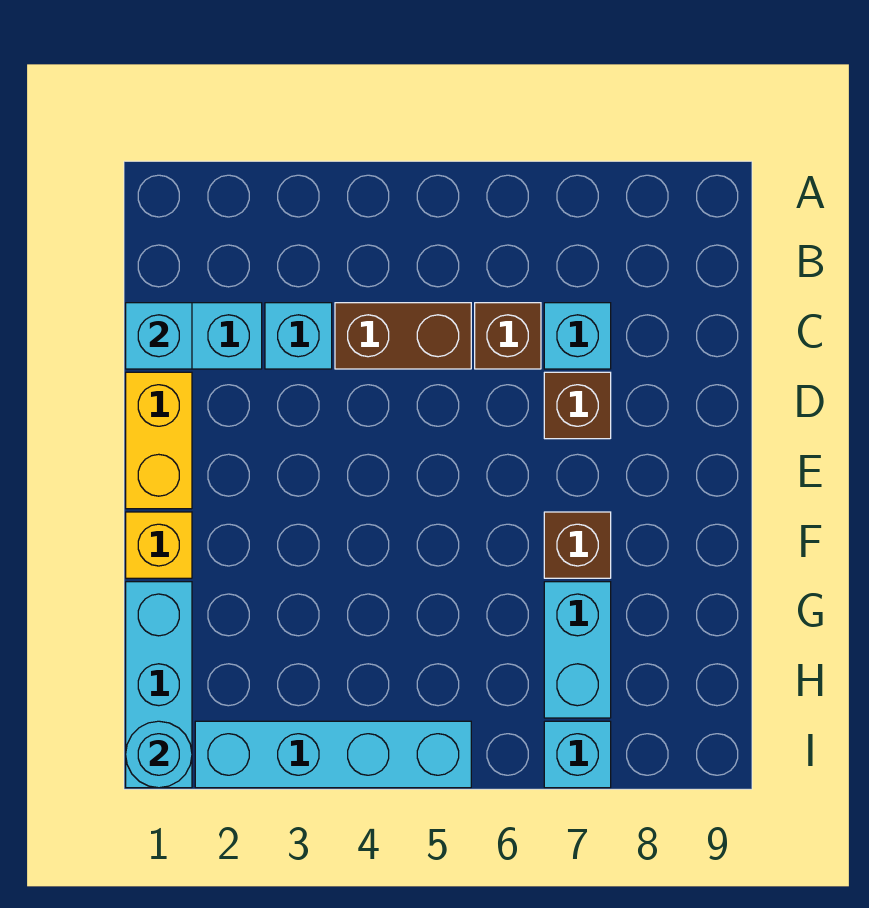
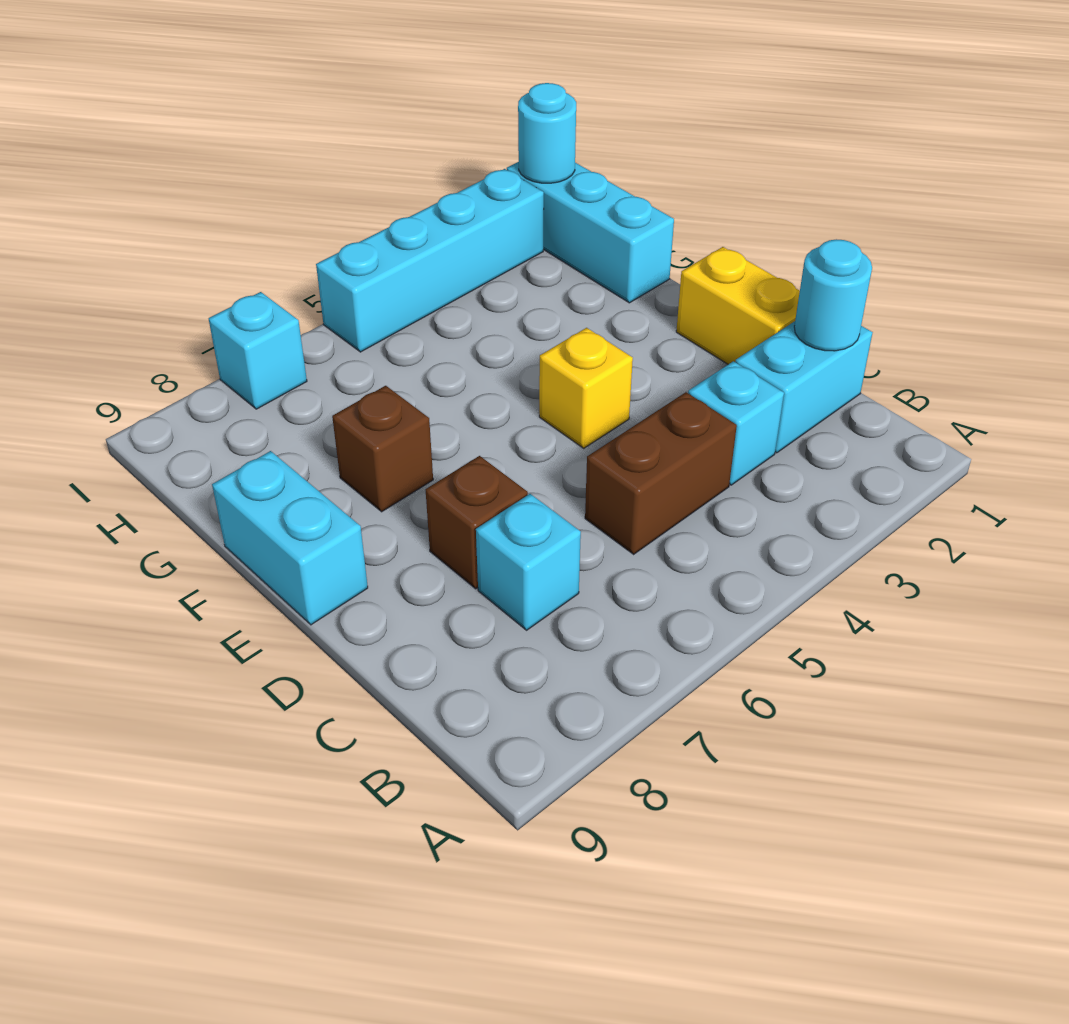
cyan brick C1 level 2 -> cyan round brick C1 level 2
brown brick C6 level 1 -> none
yellow brick F1 level 1 -> yellow brick E4 level 1
cyan brick G7:H7 level 1 -> cyan brick E9:F9 level 1

